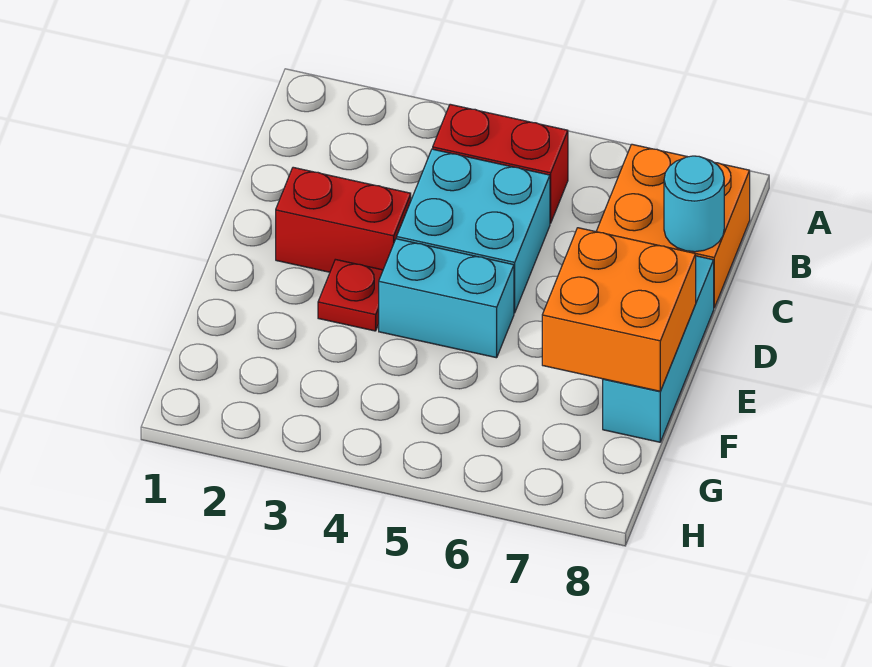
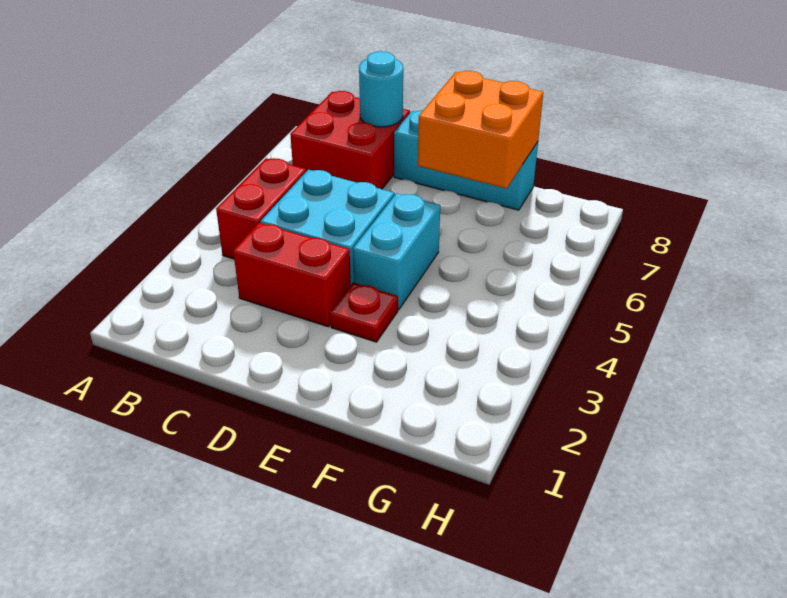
orange brick B7:C8 level 1 -> red brick B7:C8 level 1
red brick D2:D3 level 1 -> red brick C3:D3 level 1

